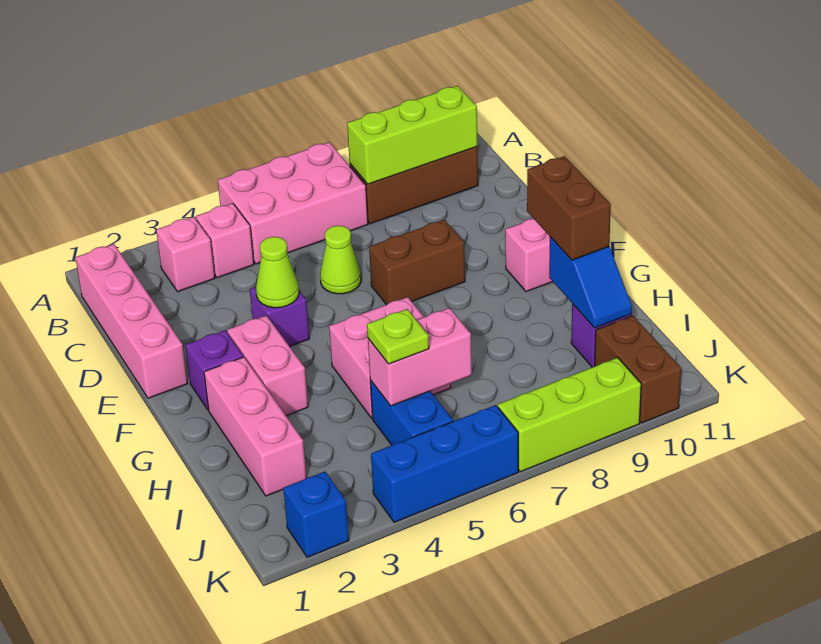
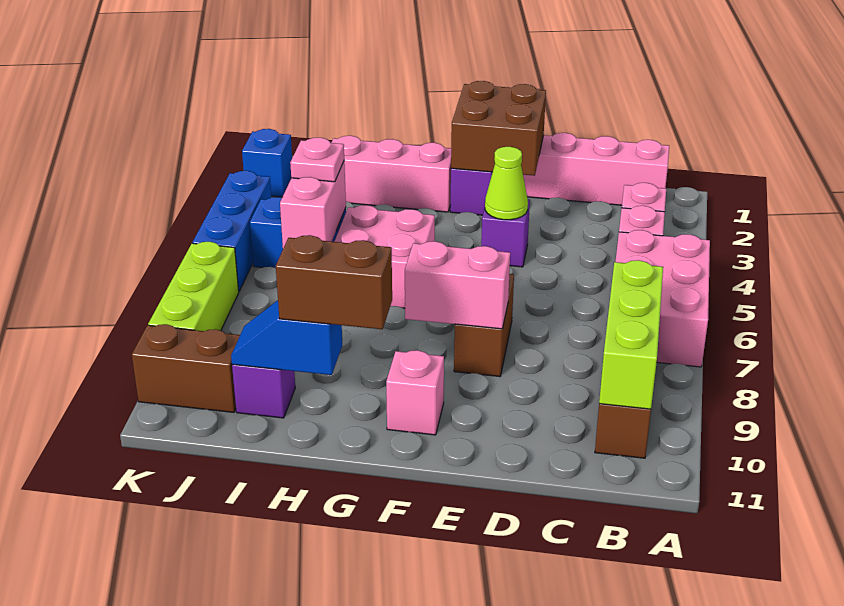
lime cone D6 level 1 -> none
none -> brown brick E1:F2 level 2
pink brick F3:G3 level 1 -> pink brick E8:F8 level 2
lime plate I5 level 3 -> pink plate I5 level 3

